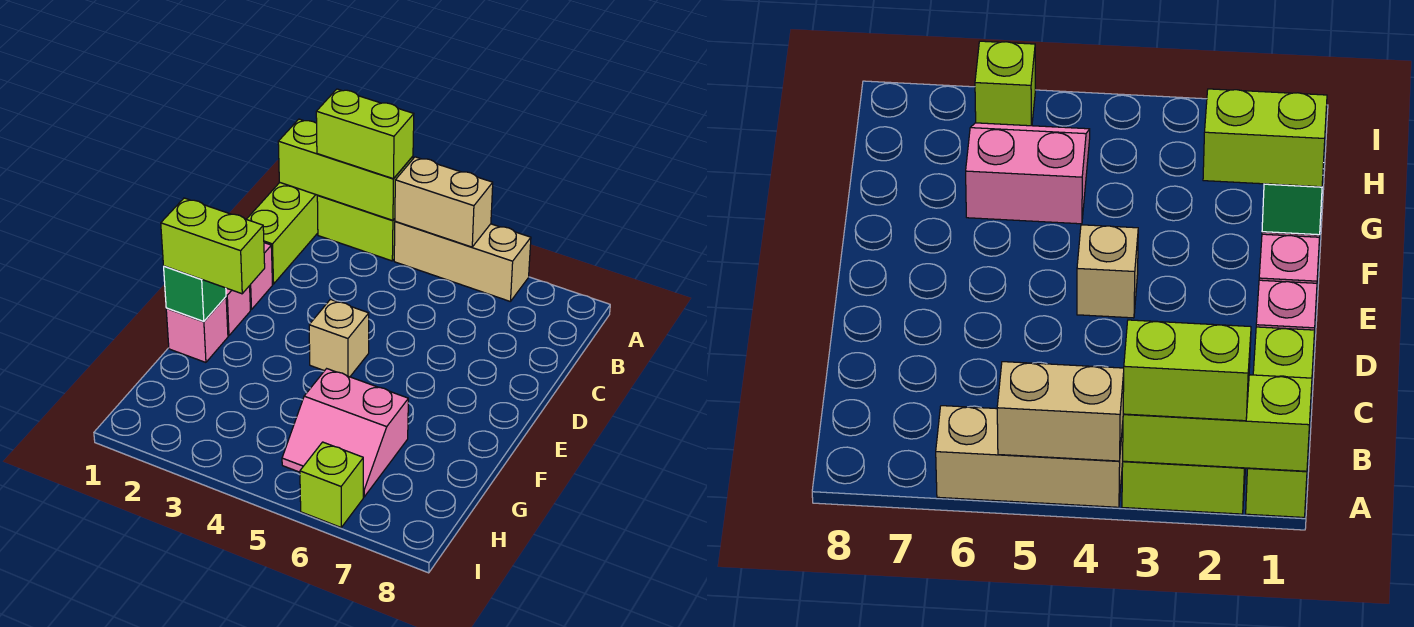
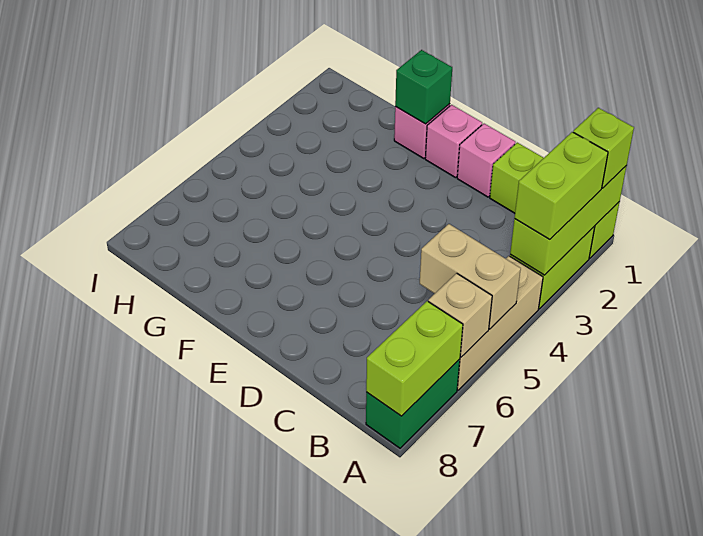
tan brick A4:A5 level 2 -> tan brick A5:B5 level 2
none -> green brick A7:A8 level 1
tan brick E4 level 1 -> tan brick A6 level 2
lime brick F1:F2 level 3 -> lime brick A7:A8 level 2
pink slope G5:H6 level 1 top G -> none
lime brick I6 level 1 -> lime brick A1 level 3

